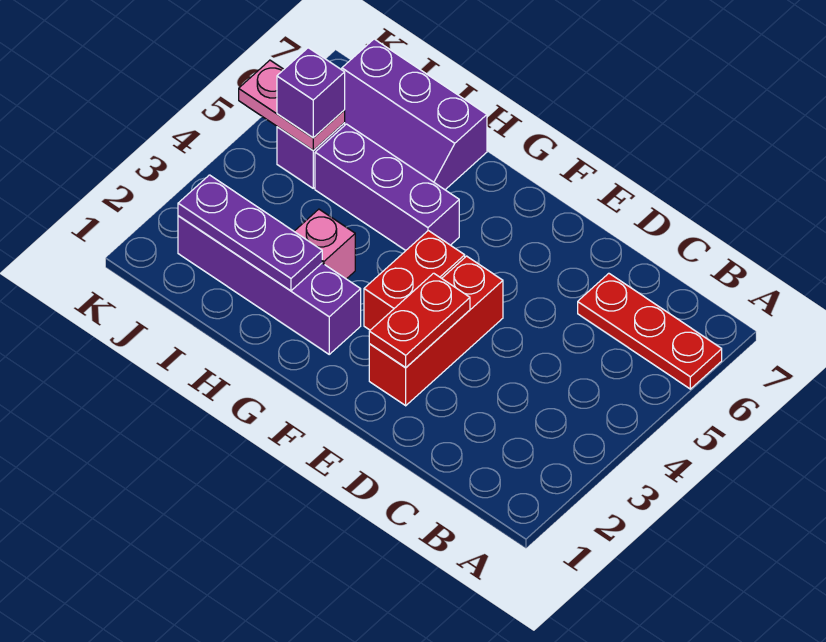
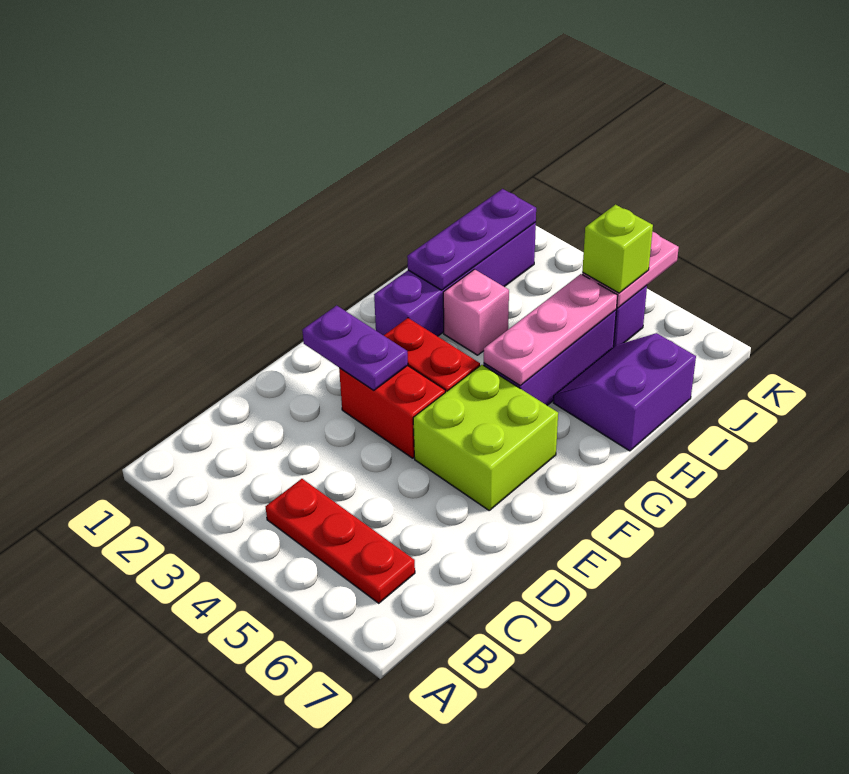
red plate A6:C6 level 1 -> red plate B4:B6 level 1
red brick E2:E4 level 1 -> red brick E3:E4 level 1
red plate E2:E3 level 2 -> purple plate E2:E3 level 2
none -> lime brick E5:F6 level 1
none -> pink plate G5:I5 level 2
purple slope H6:J7 level 1 top 7 -> purple slope H6:I7 level 1 top 7
purple brick J5 level 3 -> lime brick J5 level 3

